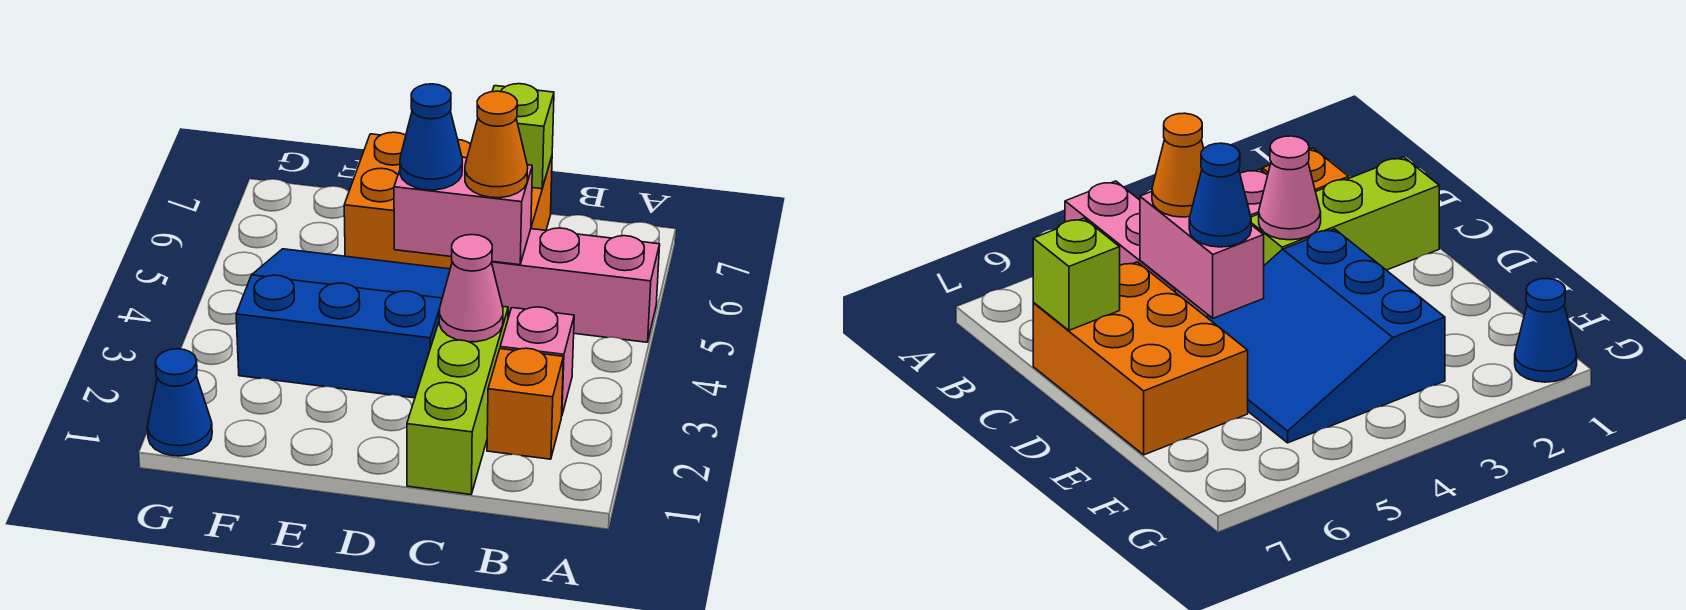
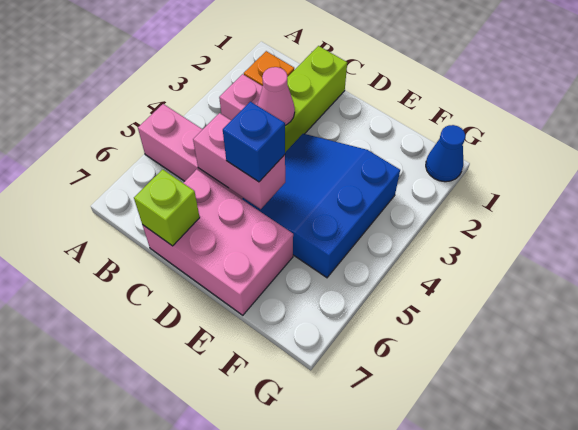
orange cone C5 level 3 -> none
orange brick C6:E7 level 1 -> pink brick C6:E7 level 1
blue slope D3:F5 level 1 top 3 -> blue slope D3:F5 level 1 top F
blue cone D5 level 3 -> blue brick D5 level 3

